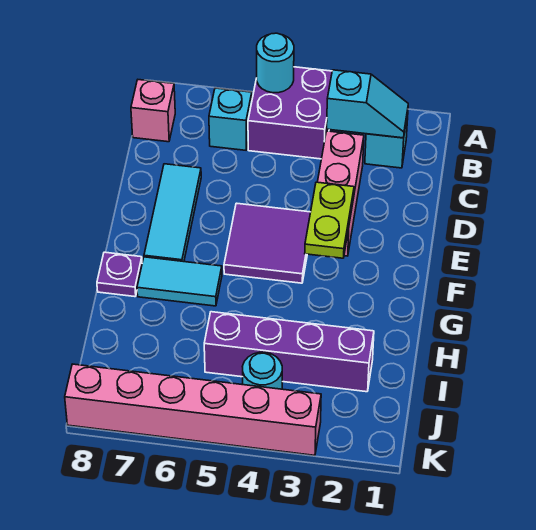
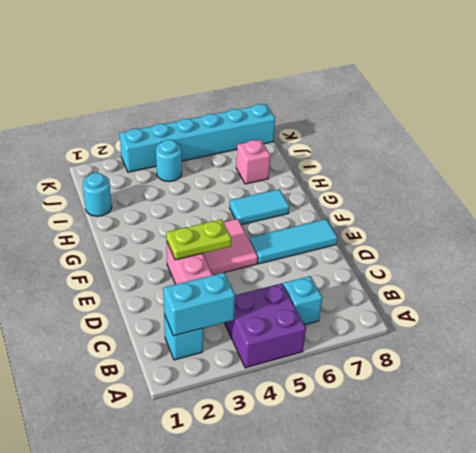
cyan round brick A5 level 2 -> cyan round brick I1 level 1
cyan slope B2:B3 level 2 top 3 -> cyan brick B2:B3 level 2
pink brick B8 level 1 -> pink brick I7 level 1
cyan tile D7:F7 level 1 -> cyan tile E6:E8 level 1
lime plate E3:F3 level 2 -> lime plate E3:E4 level 2
purple tile E4:F5 level 1 -> pink tile E4:F5 level 1
purple plate G8 level 1 -> none
purple brick I2:I5 level 1 -> none
pink brick K3:K8 level 1 -> cyan brick K3:K8 level 1

